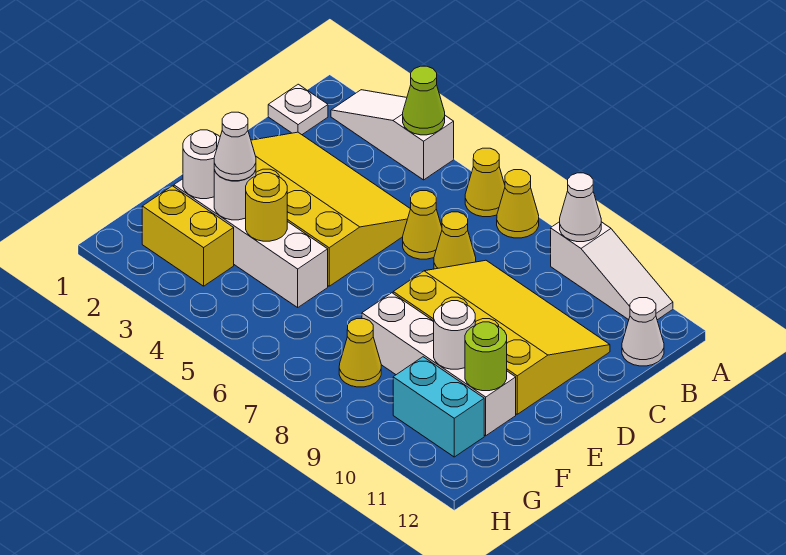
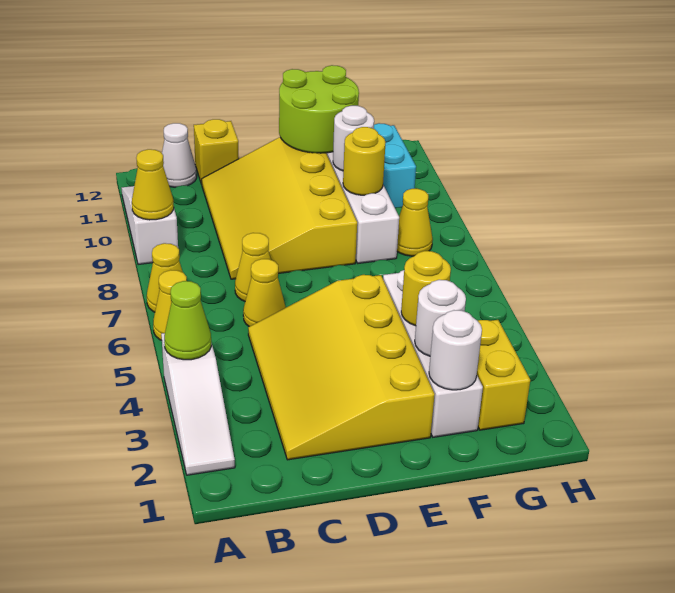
white cone A9 level 2 -> yellow cone A9 level 2
white plate B1 level 1 -> none
none -> yellow brick C12 level 1
white cone F3 level 3 -> none
none -> yellow round brick F9 level 2
lime round brick F11 level 2 -> lime round brick E11:F12 level 2

